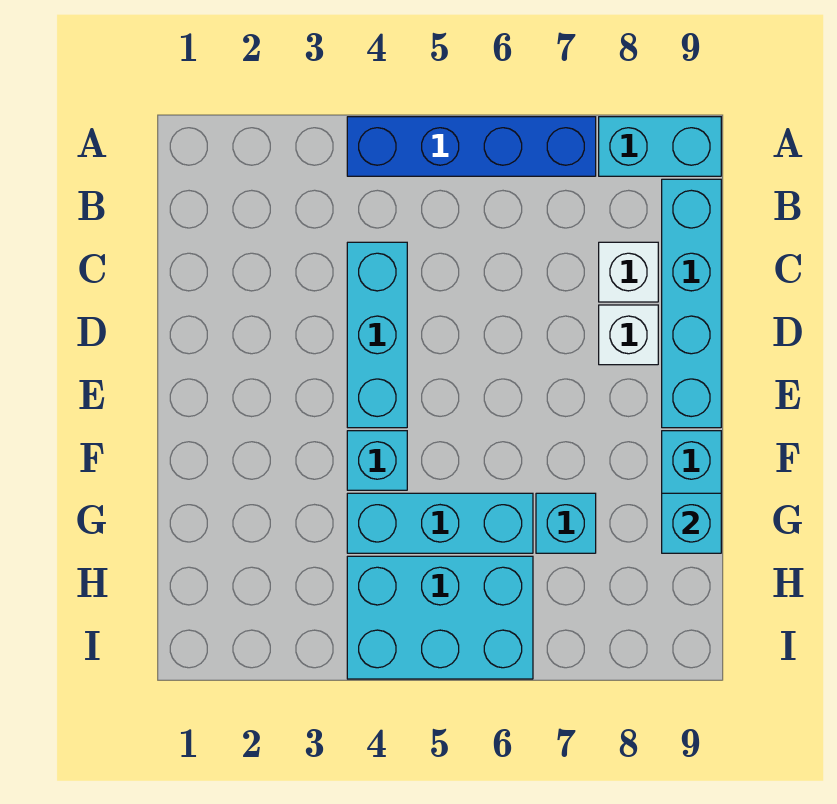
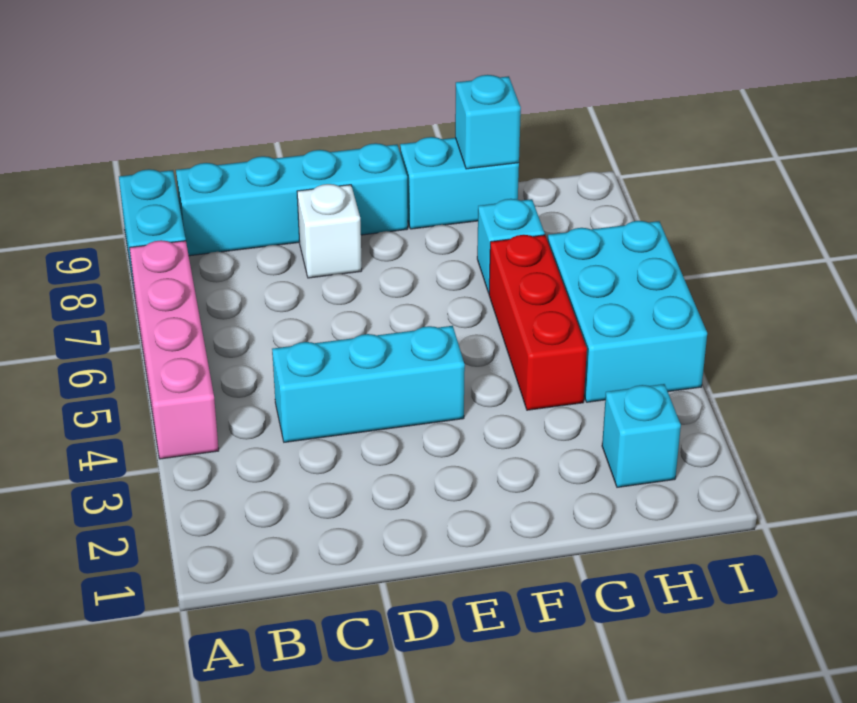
blue brick A4:A7 level 1 -> pink brick A4:A7 level 1
white brick C8 level 1 -> none
cyan brick F4 level 1 -> cyan brick H2 level 1
cyan brick G4:G6 level 1 -> red brick G4:G6 level 1

